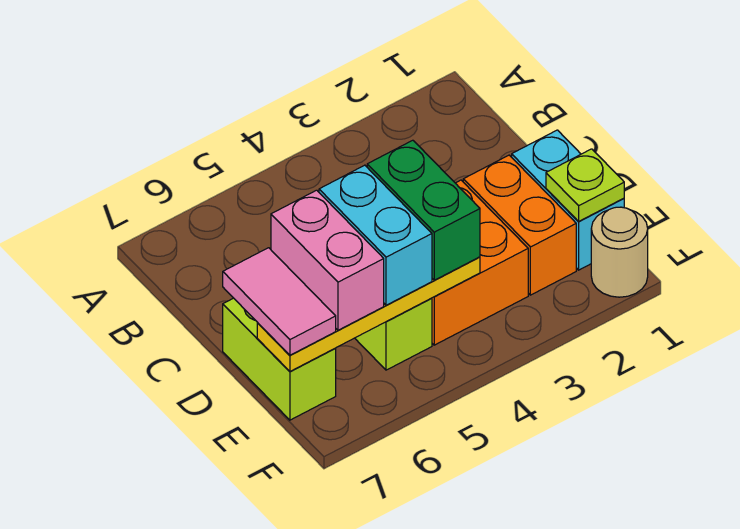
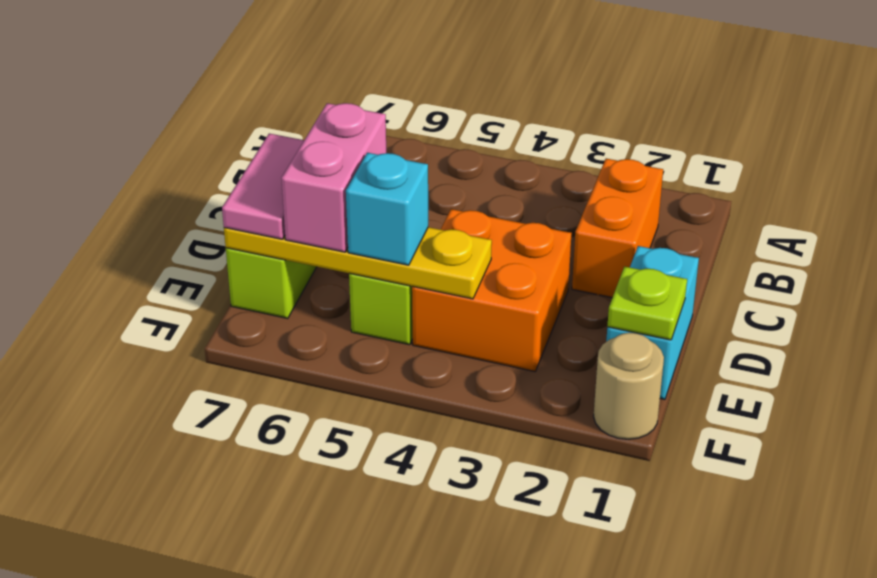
orange brick D2:E2 level 1 -> orange brick B2:C2 level 1
green brick D4:E4 level 3 -> none
cyan brick D5:E5 level 3 -> cyan brick E5 level 3

